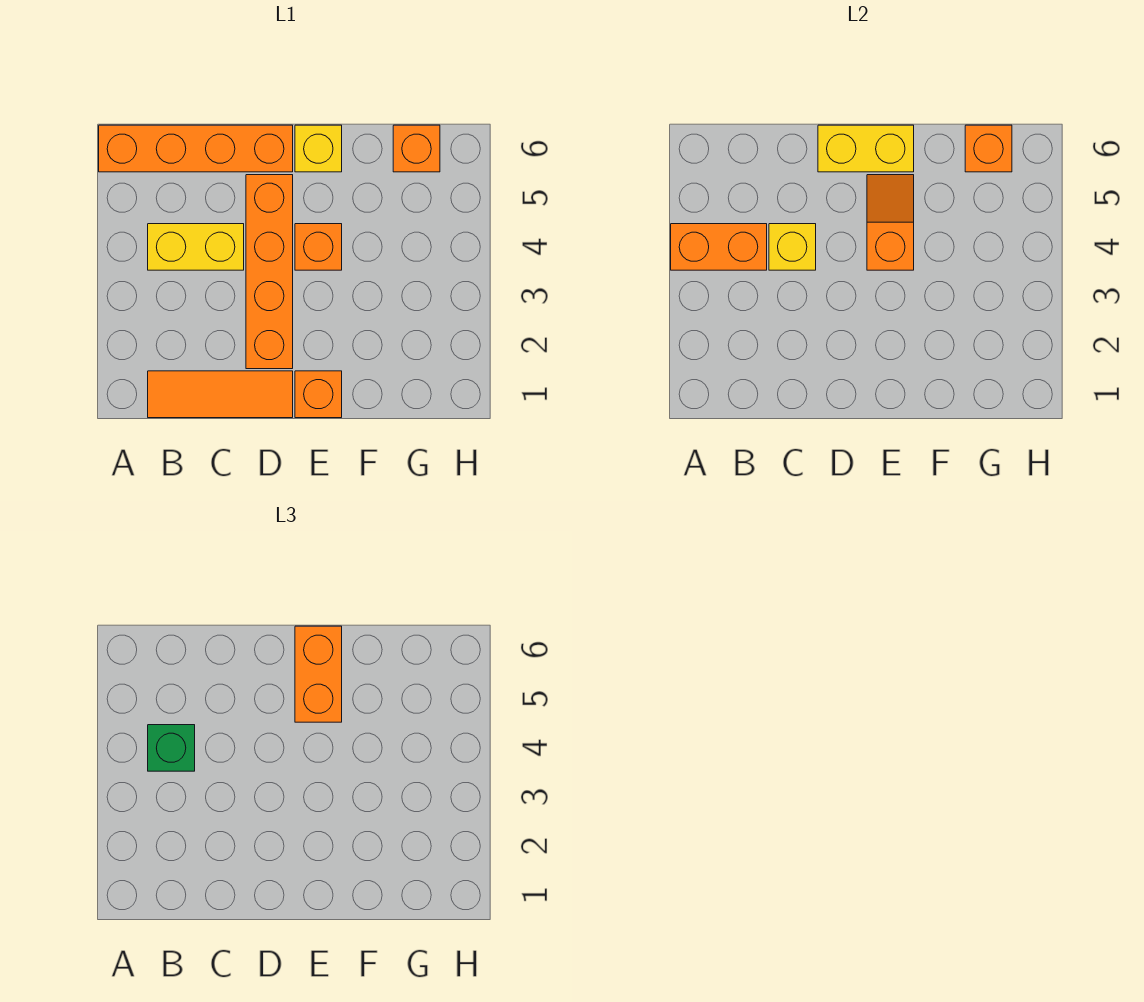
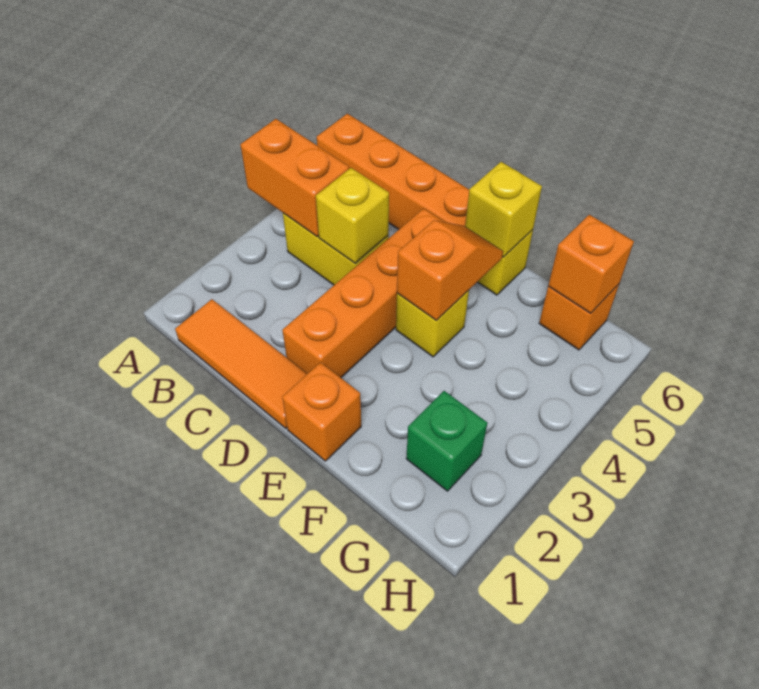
green brick B4 level 3 -> green brick G2 level 1
yellow brick D6:E6 level 2 -> yellow brick E6 level 2
orange brick E4 level 1 -> yellow brick E4 level 1
orange brick E5:E6 level 3 -> none

